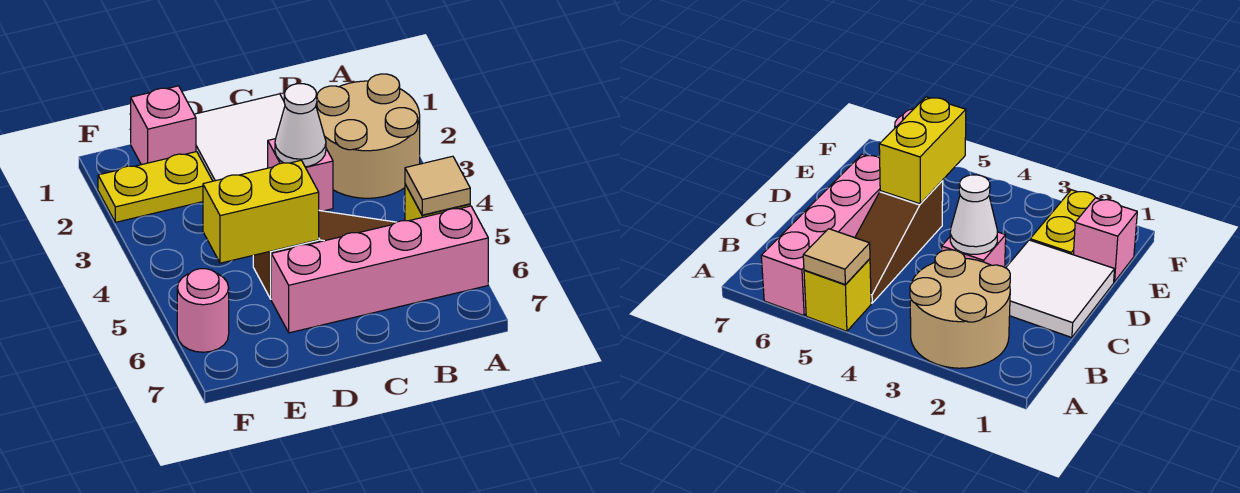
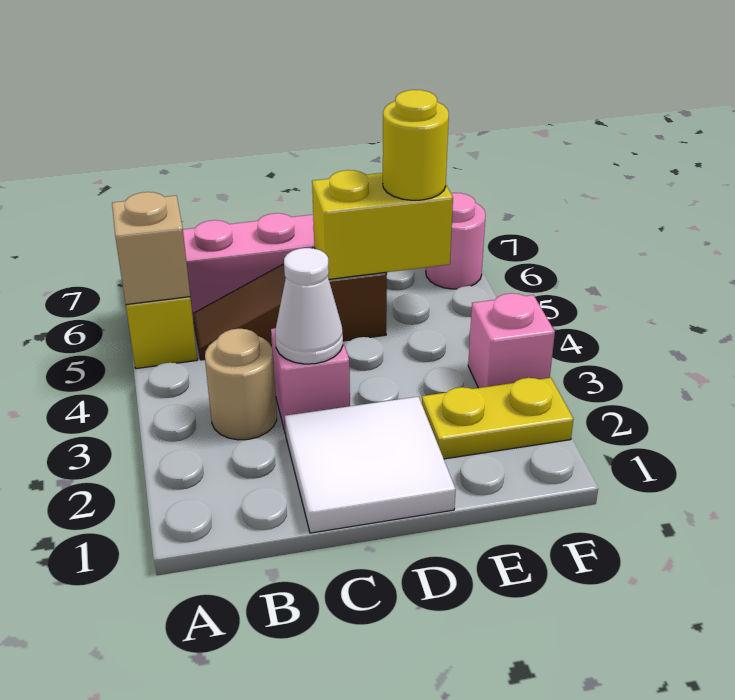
tan round brick A2:B3 level 1 -> tan round brick B3 level 1
tan tile A5 level 2 -> tan brick A5 level 2
pink brick E1 level 1 -> pink brick F3 level 1
none -> yellow round brick E5 level 3

